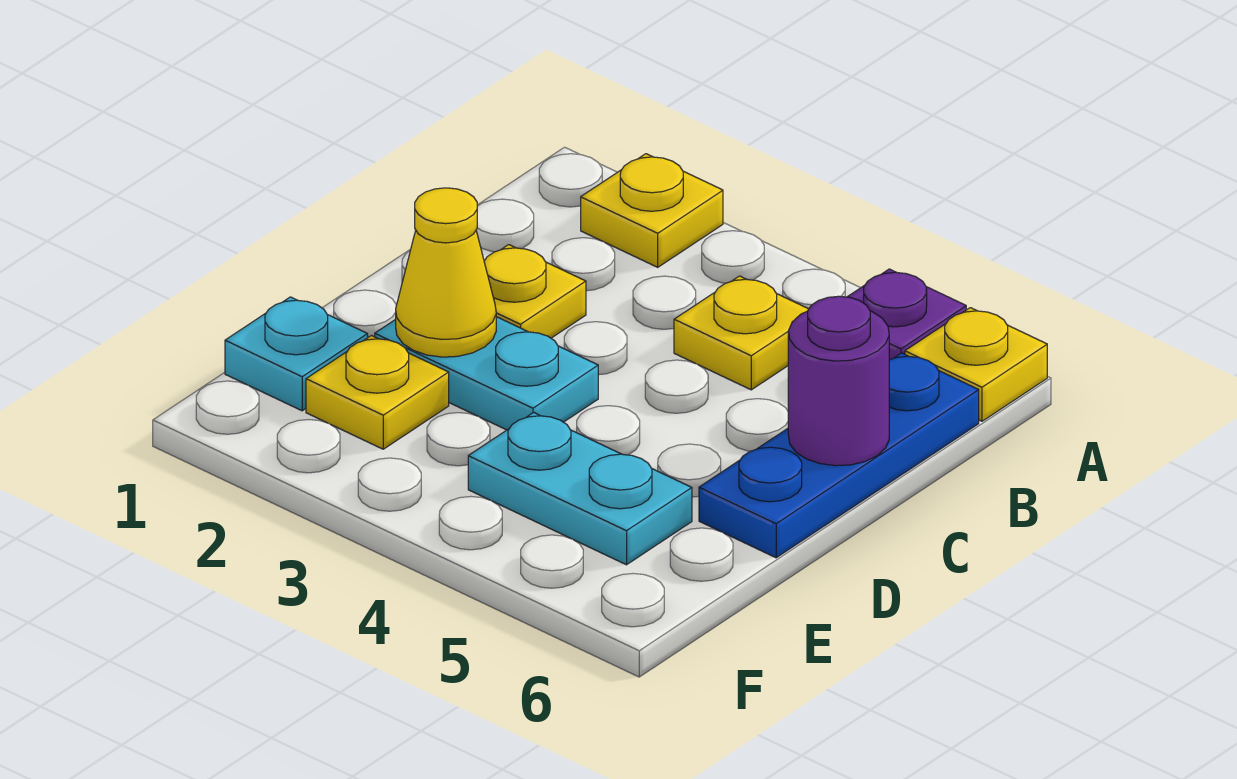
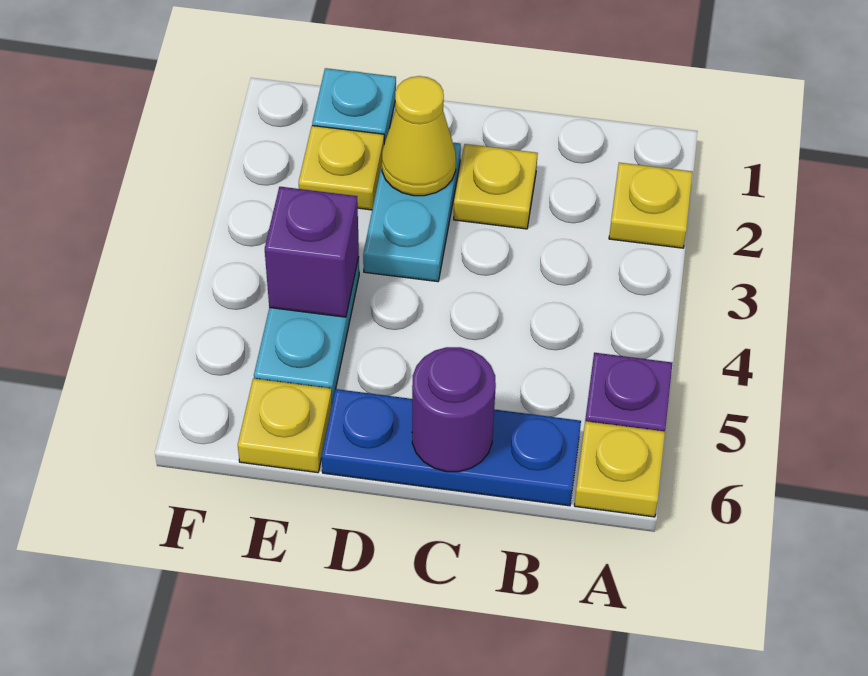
yellow plate B4 level 1 -> yellow plate E6 level 1
none -> purple brick E4 level 2

